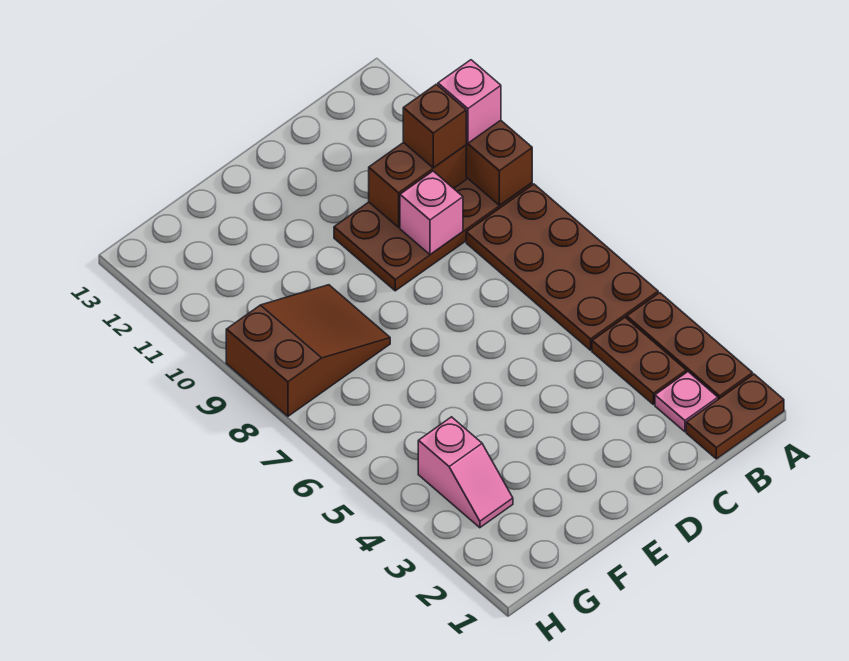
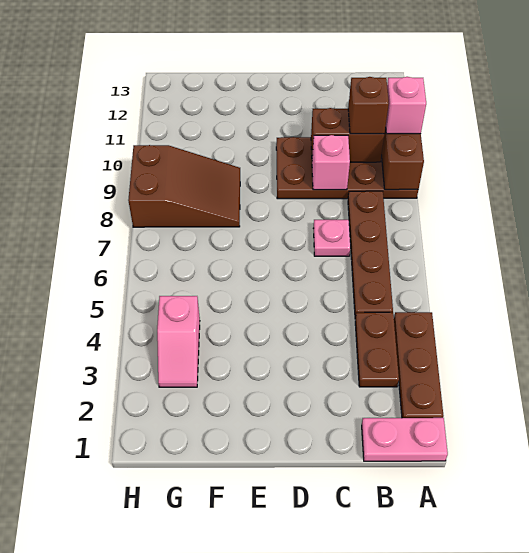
brown plate A1:B1 level 1 -> pink plate A1:B1 level 1
brown plate A5:B8 level 1 -> brown plate B5:B8 level 1
pink plate B2 level 1 -> pink plate C7 level 1

